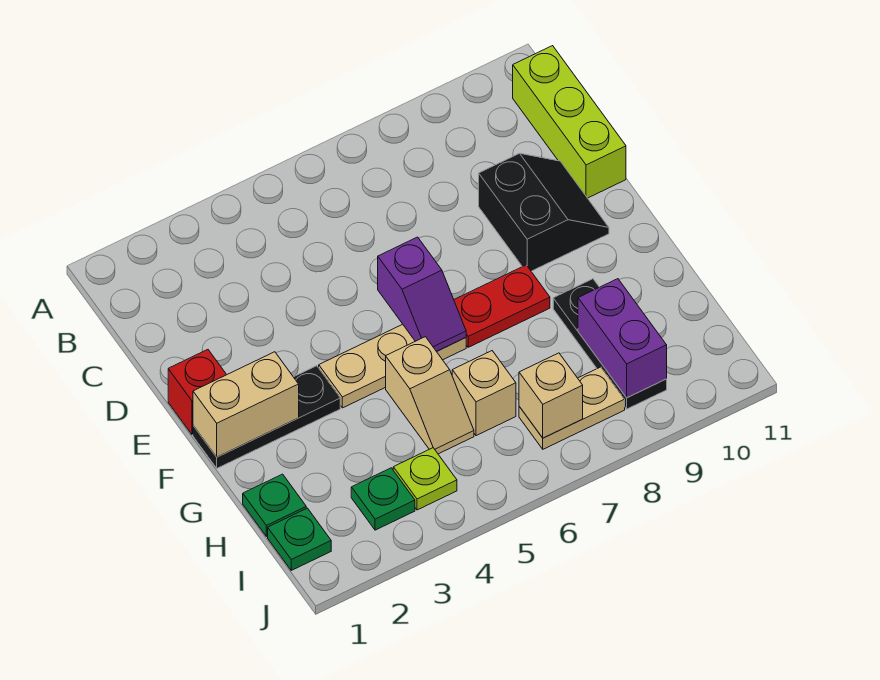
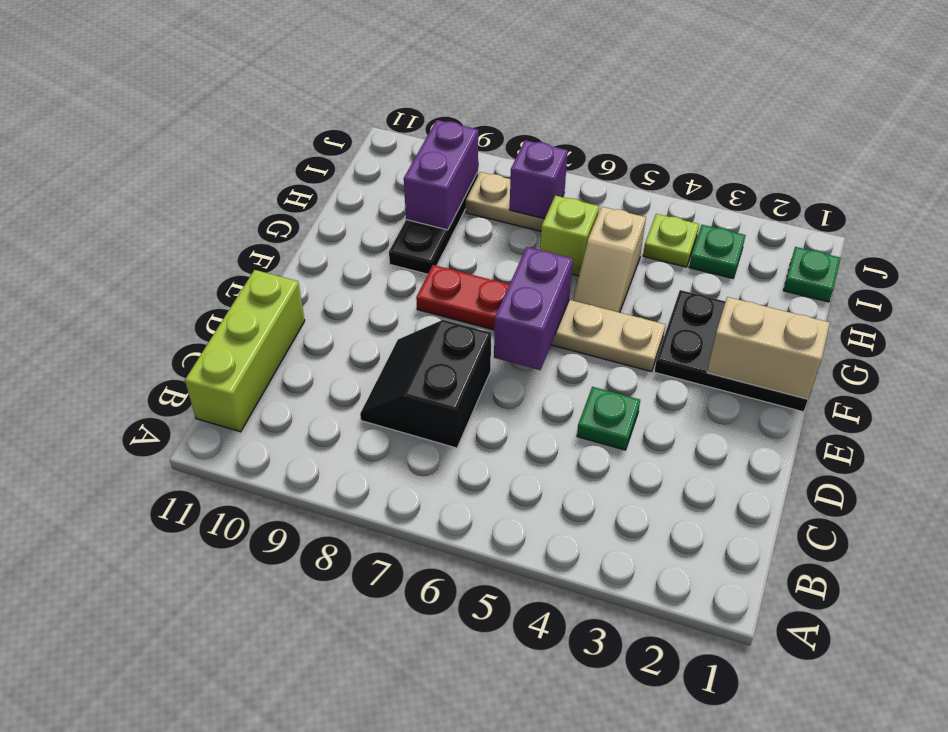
black slope D9:E10 level 1 top 9 -> black slope C7:D8 level 1 top 7
red brick E1 level 1 -> none
purple slope E6:F6 level 2 top E -> purple brick E6:F6 level 2
black plate F1:F3 level 1 -> black plate F1:G3 level 1
tan slope G5:H5 level 1 top G -> tan slope G5:H5 level 1 top H
green plate H1 level 1 -> green plate D4 level 1
tan brick H6 level 1 -> lime brick H6 level 1
tan brick I7 level 2 -> purple brick I7 level 2

